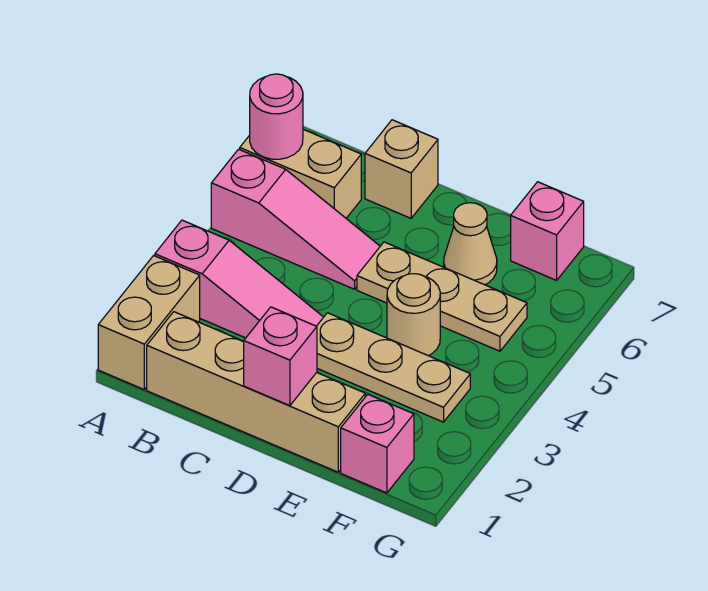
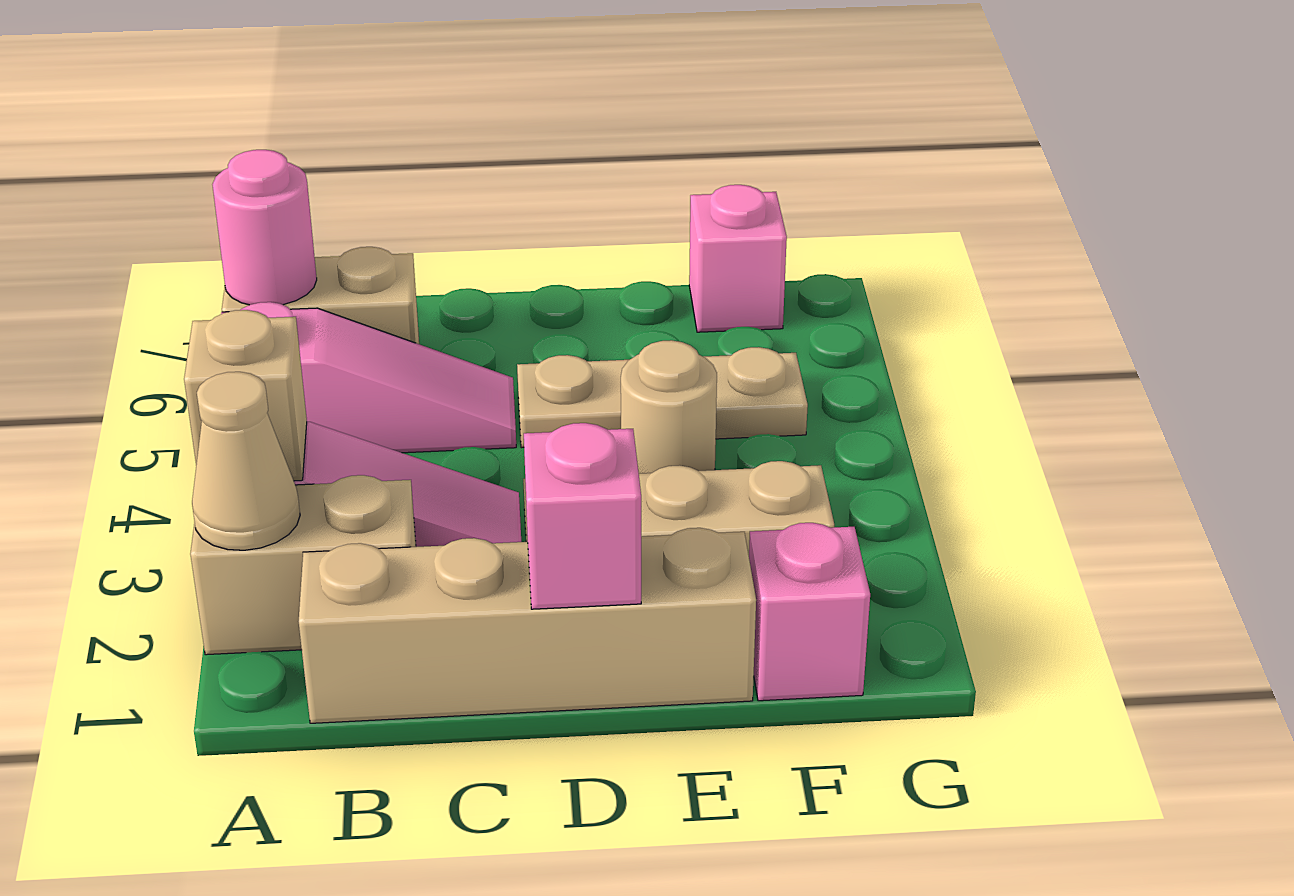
tan brick A1:A2 level 1 -> tan brick A2:B2 level 1
tan brick C7 level 1 -> tan brick A3 level 2
tan cone E6 level 1 -> tan cone A2 level 2

